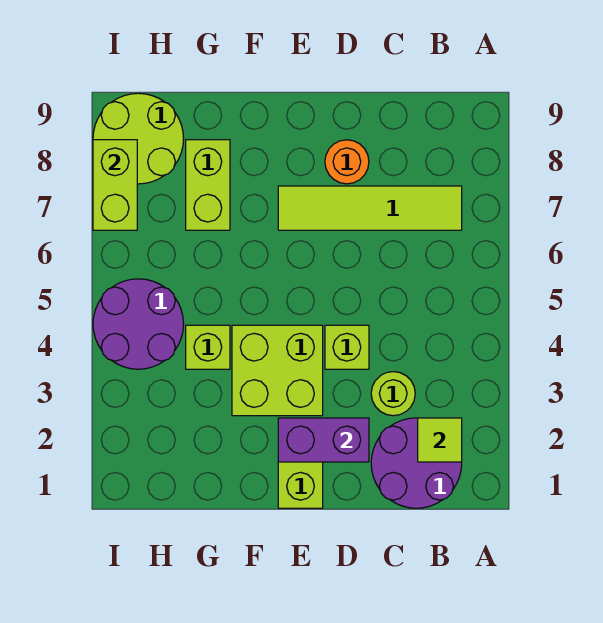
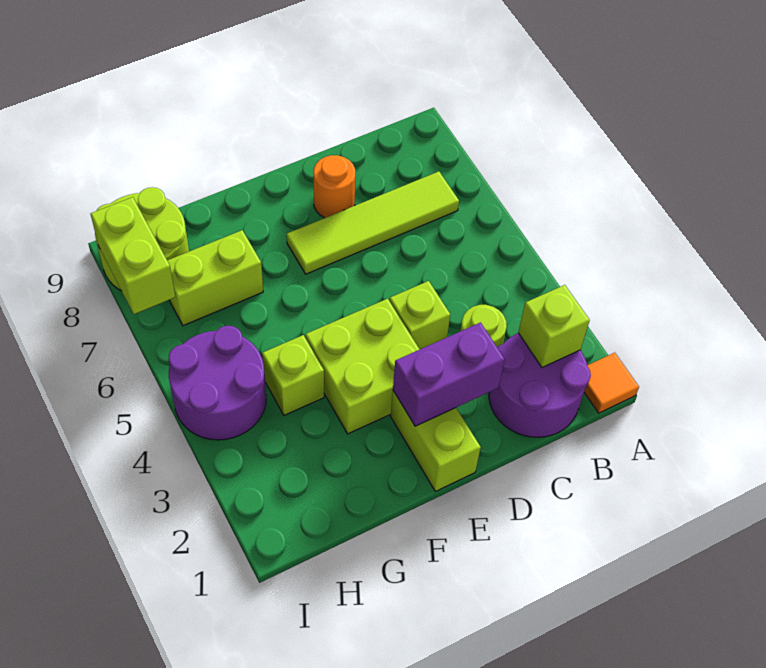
none -> orange tile A1 level 1
lime tile B2 level 2 -> lime brick B2 level 2
lime brick G7:G8 level 1 -> lime brick G7:H7 level 1

